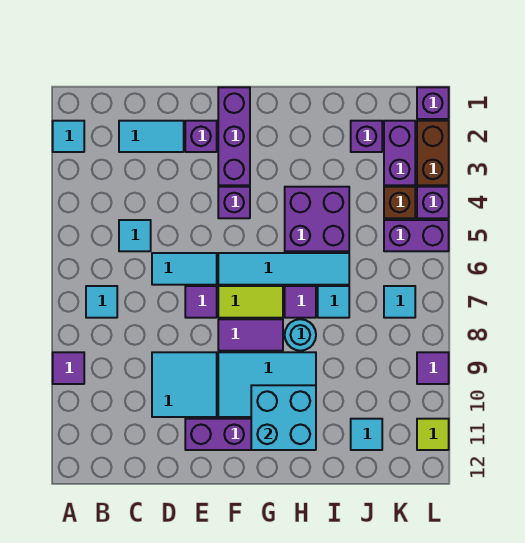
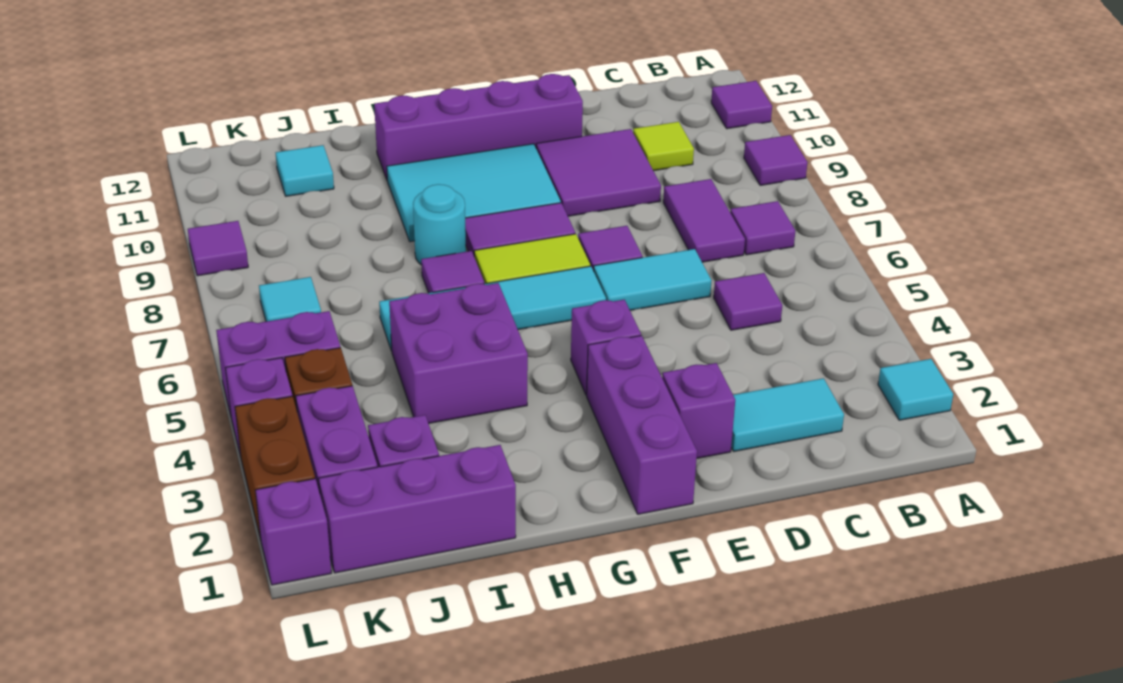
none -> purple tile A11 level 1
cyan tile B7 level 1 -> purple tile B7 level 1
cyan tile C5 level 1 -> purple tile C5 level 1
none -> purple tile C7:C8 level 1
cyan tile D9:E10 level 1 -> purple tile D9:E10 level 1
cyan brick G10:H11 level 2 -> none
none -> purple brick I1:K1 level 1
cyan tile I7 level 1 -> none
lime tile L11 level 1 -> lime tile C10 level 1

